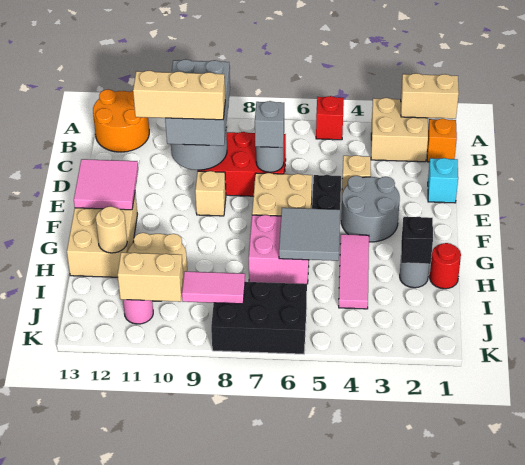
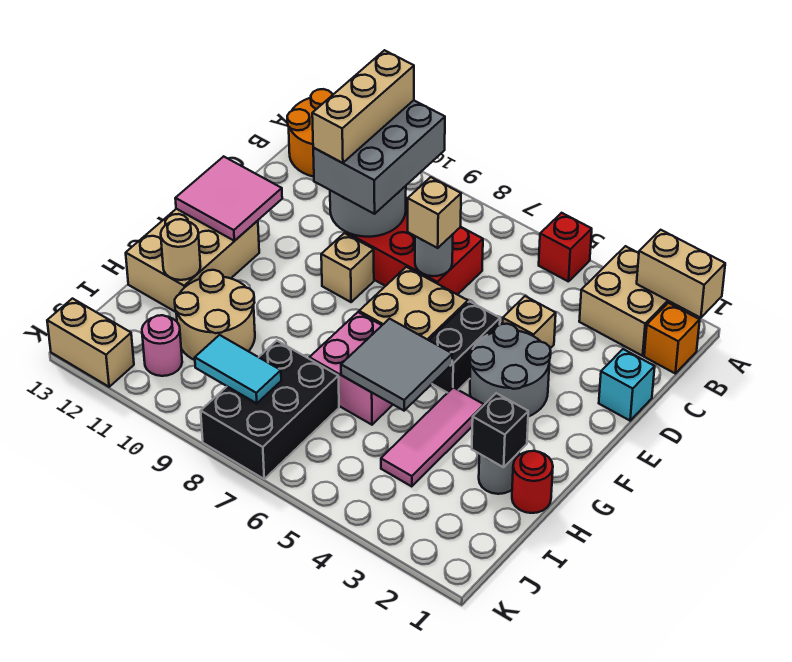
grey brick D7 level 3 -> tan brick D7 level 3
tan brick D9:D11 level 4 -> tan brick B10:D10 level 4
black brick J6:K8 level 1 -> black brick I7:K8 level 1
pink tile J8:J9 level 2 -> cyan tile J8:J9 level 2
tan brick J10:J11 level 2 -> tan brick K12:K13 level 1

